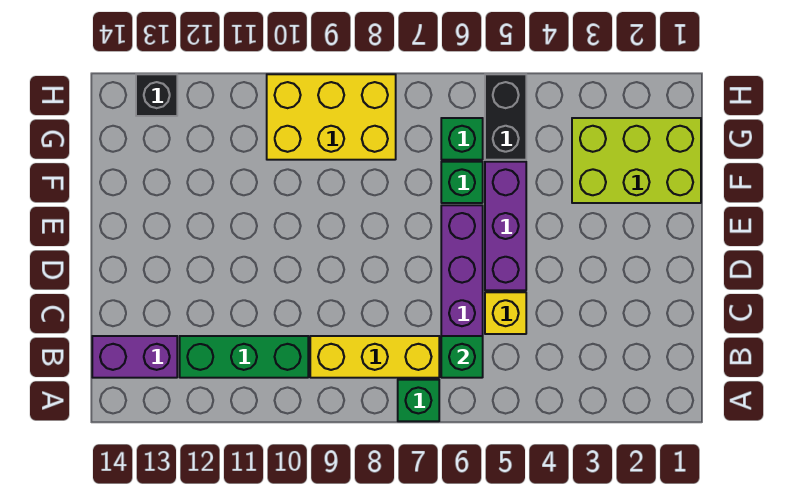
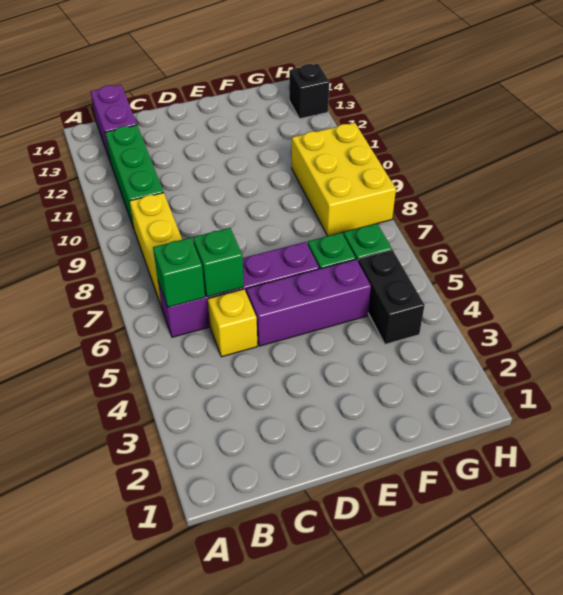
green brick A7 level 1 -> green brick C6 level 2
lime brick F1:G3 level 1 -> none
black brick G5:H5 level 1 -> black brick G4:G5 level 1

